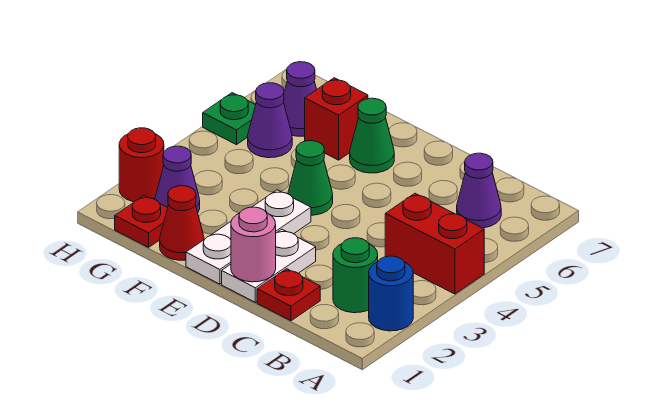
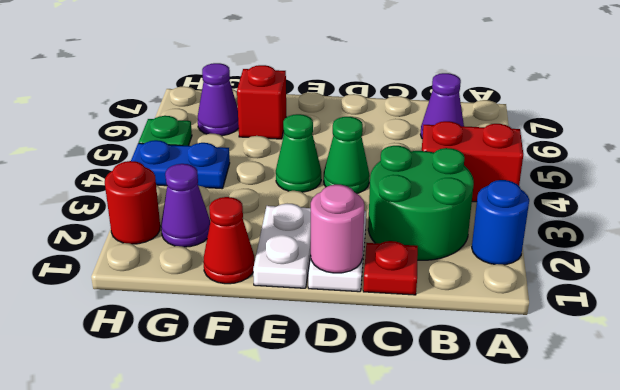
green round brick B2 level 1 -> green round brick B2:C3 level 1
white plate E1:E3 level 1 -> white plate E1:E2 level 1
green cone E6 level 1 -> green cone D4 level 1
red plate G1 level 1 -> none
none -> blue plate G4:H4 level 1
purple cone G5 level 1 -> none

